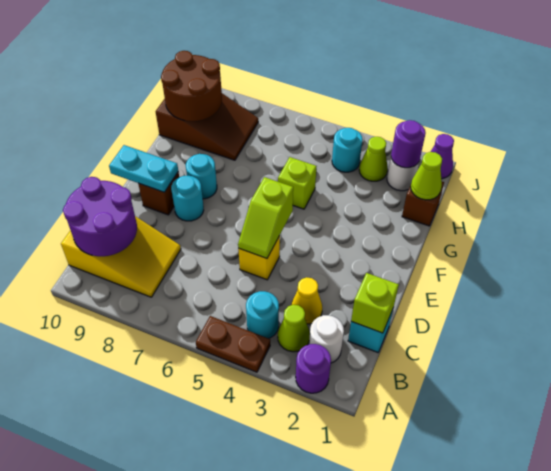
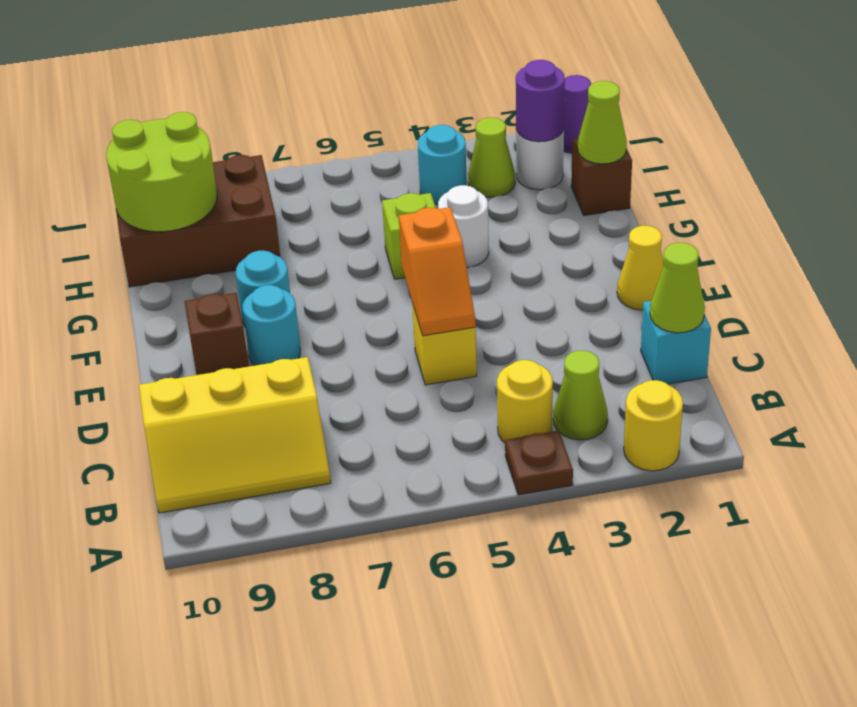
purple round brick A2 level 1 -> yellow round brick A2 level 1
brown plate A4:A5 level 1 -> brown plate A4 level 1
white round brick B2 level 1 -> white round brick G4 level 1
cyan round brick B4 level 1 -> yellow round brick B4 level 1
yellow slope B8:C10 level 1 top 10 -> yellow slope B8:C10 level 1 top C
purple round brick B9:C10 level 2 -> none
lime brick C1 level 2 -> lime cone C1 level 2
yellow cone C3 level 1 -> yellow cone E1 level 1
lime slope D5:E5 level 2 top E -> orange slope D5:E5 level 2 top E
cyan plate E9:E10 level 2 -> none
brown slope H8:I10 level 1 top 10 -> brown brick H8:I10 level 1
brown round brick H9:I10 level 2 -> lime round brick H9:I10 level 2

